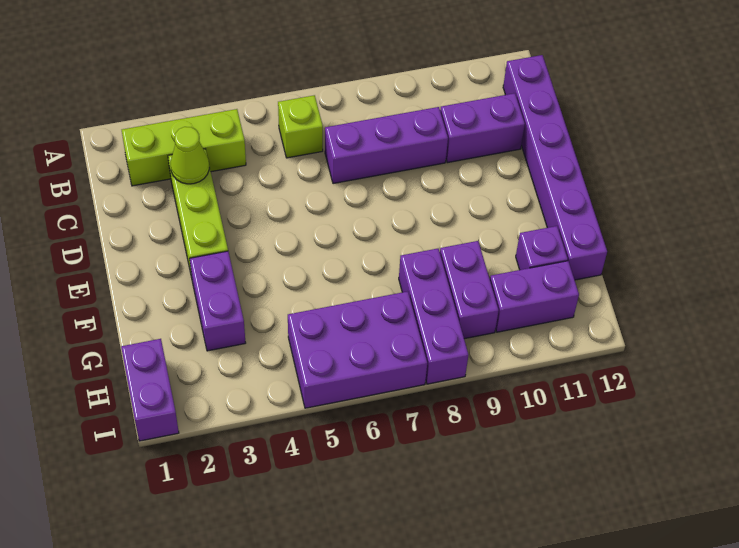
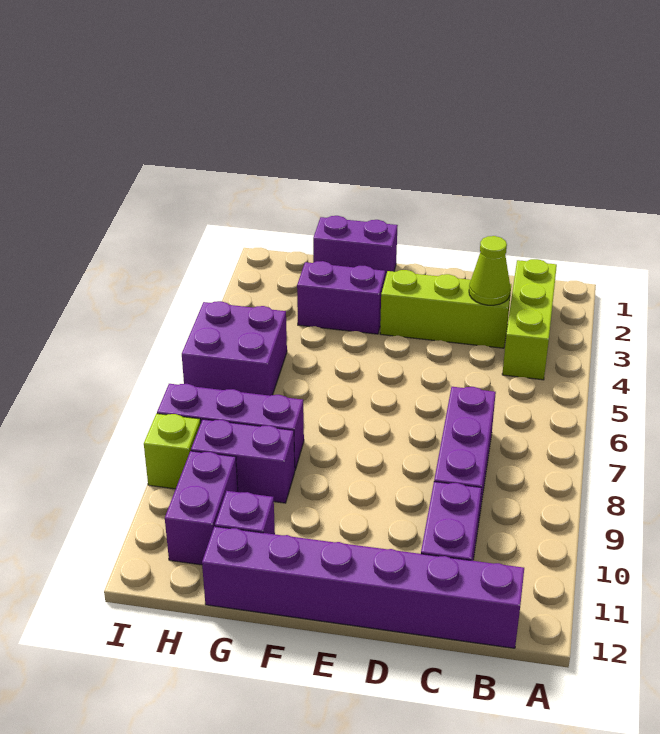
lime brick B6 level 1 -> lime brick I9 level 1
purple brick H1:I1 level 1 -> purple brick F1:G1 level 1
purple brick H5:I7 level 1 -> purple brick H5:I6 level 1

